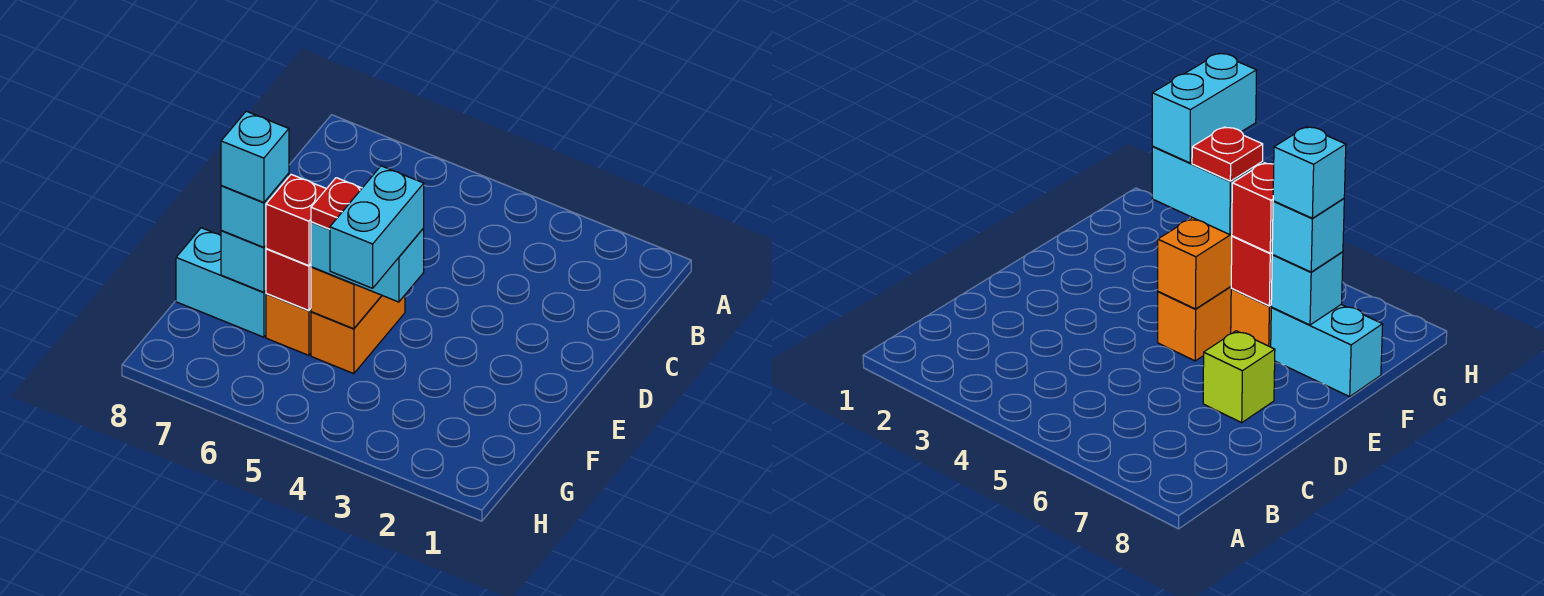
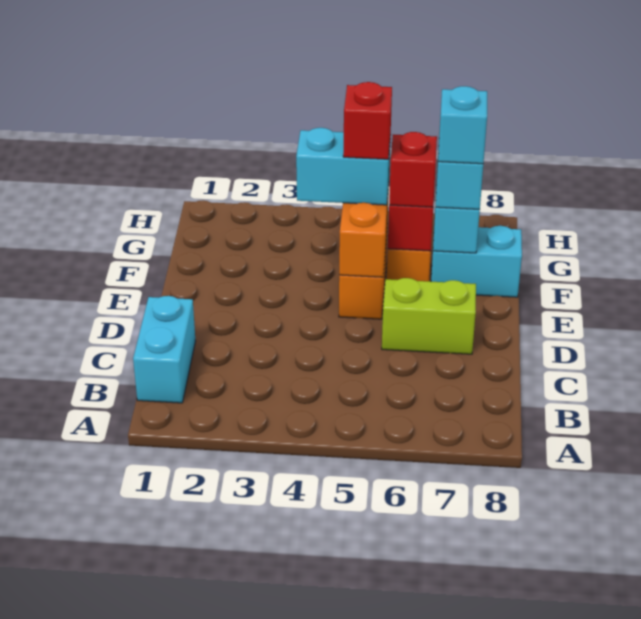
lime brick D7 level 1 -> lime brick D6:D7 level 1
cyan brick F4:G4 level 4 -> cyan brick B1:C1 level 1
red plate F5 level 4 -> red brick F5 level 4

